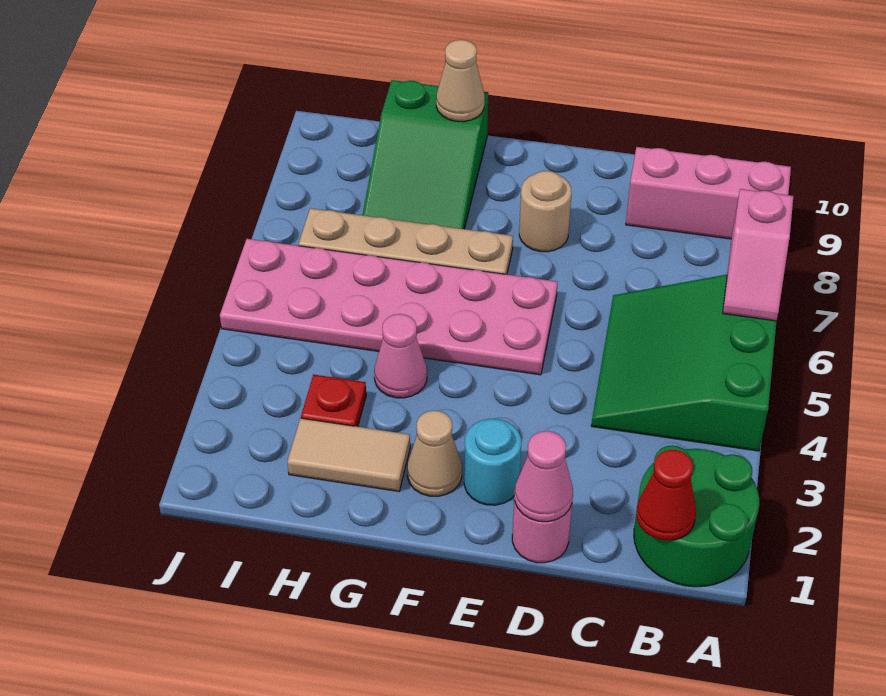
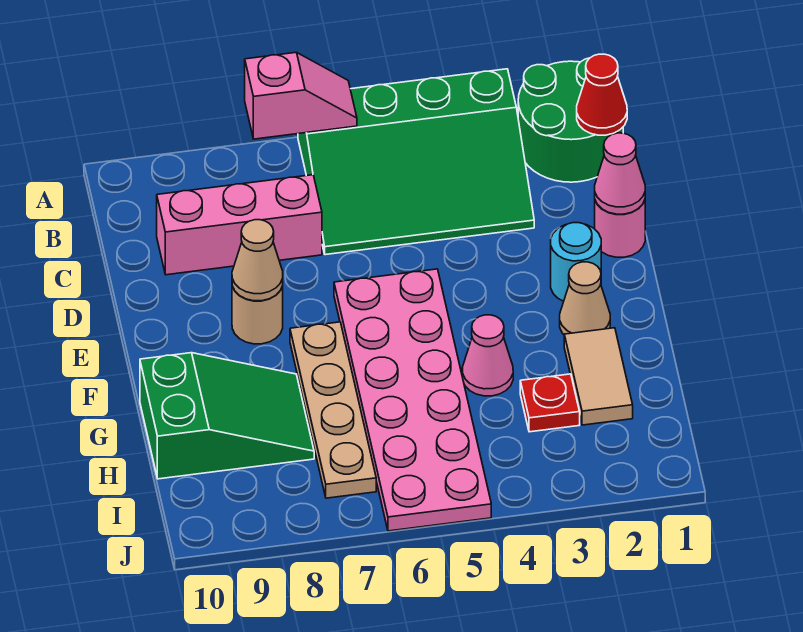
green slope A4:C6 level 1 top A -> green slope A3:C6 level 1 top A
pink brick A9:C9 level 1 -> pink brick C7:C9 level 1
tan cone G10 level 2 -> tan cone E8 level 2

